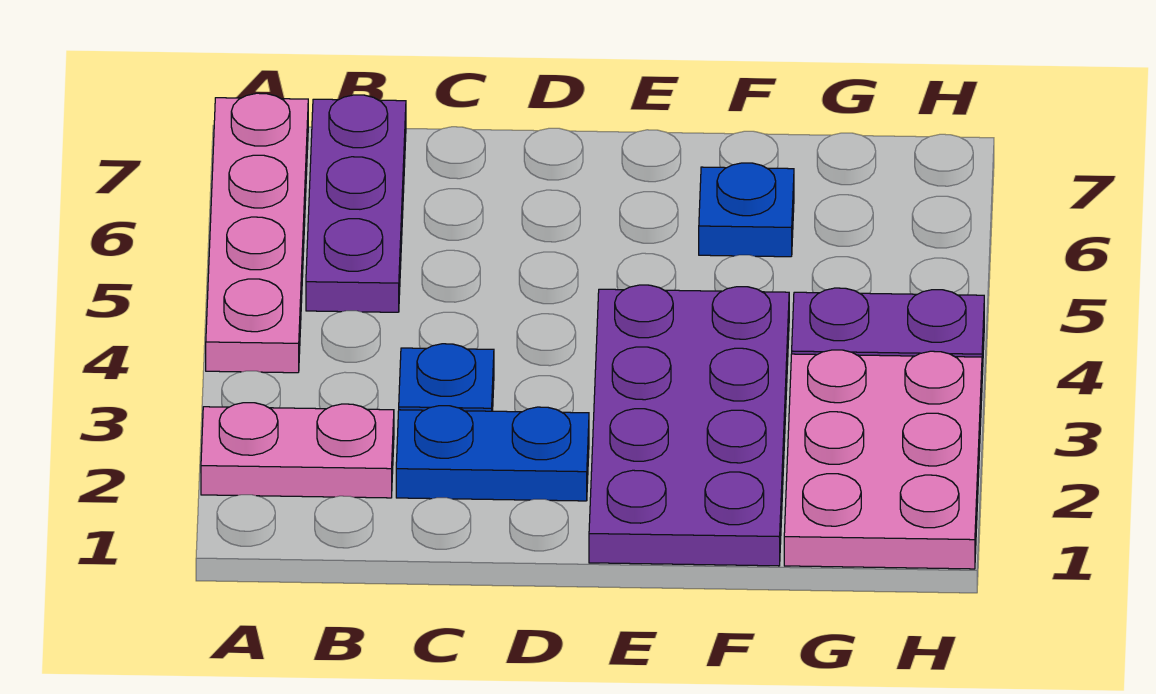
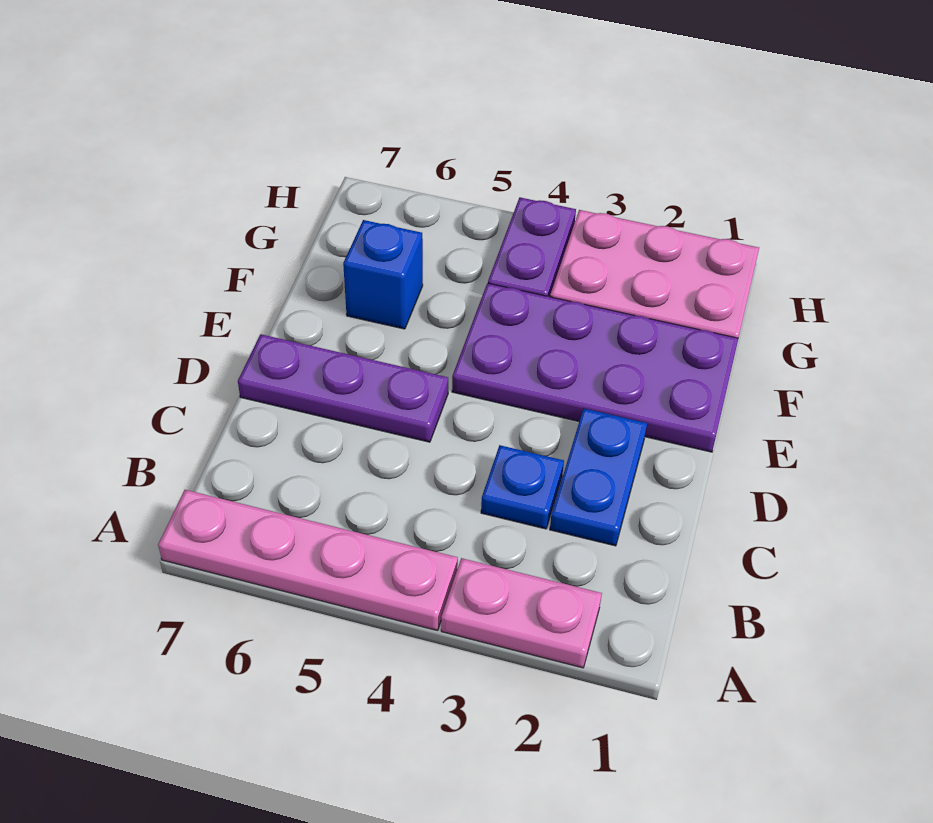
pink plate A2:B2 level 1 -> pink plate A2:A3 level 1
purple plate B5:B7 level 1 -> purple plate D5:D7 level 1
blue plate F6 level 1 -> blue brick F6 level 1

